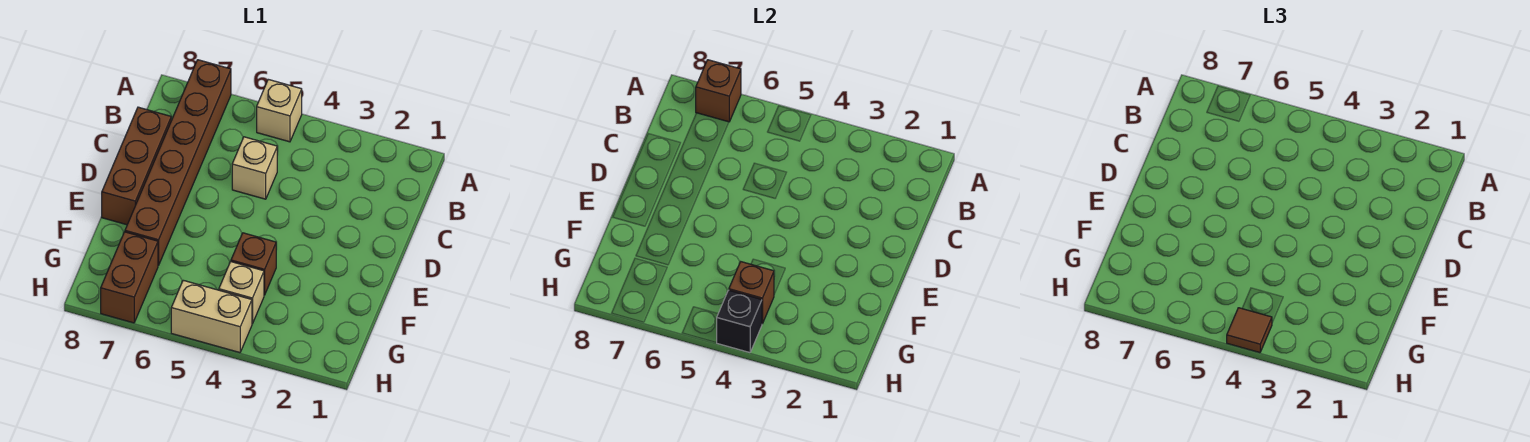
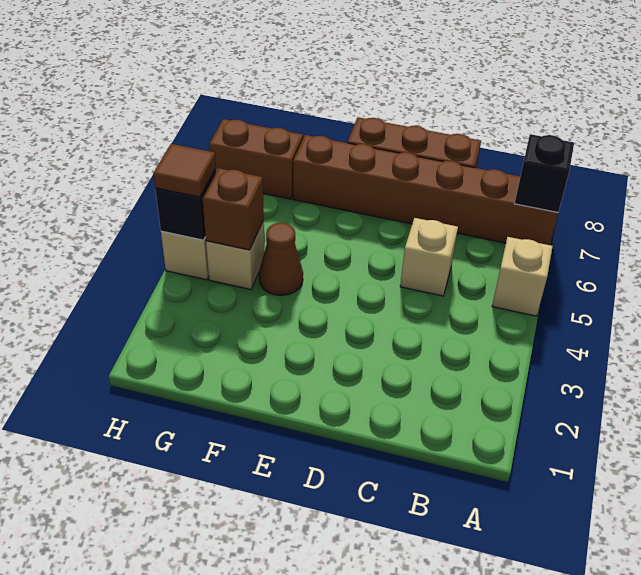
brown brick A7 level 2 -> black brick A7 level 2
brown brick F4 level 1 -> brown cone F4 level 1

